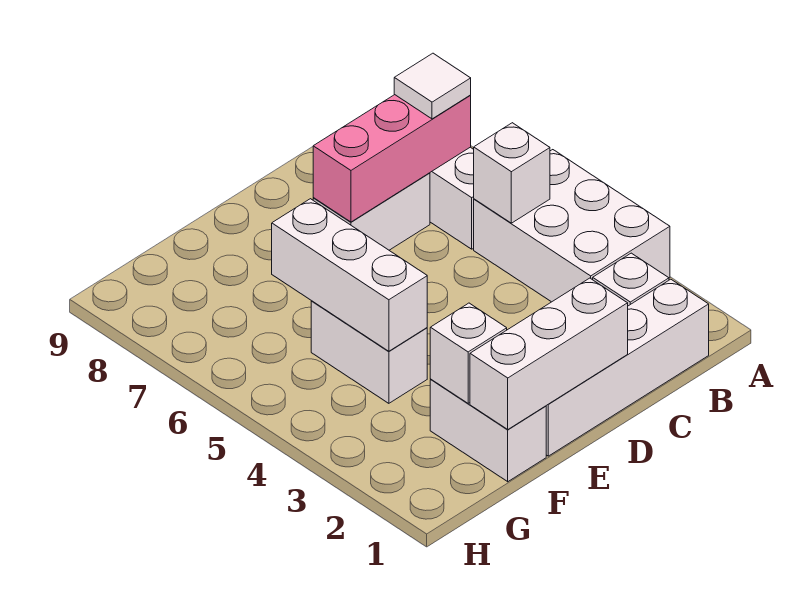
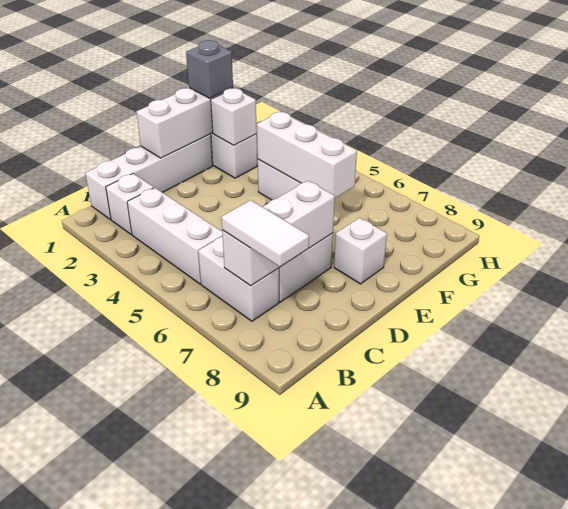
white brick A3:B5 level 1 -> white brick B3:B5 level 1
white brick B5 level 2 -> white brick E8 level 1
pink brick B7:D7 level 2 -> white brick B7:D7 level 2
white tile B7 level 3 -> white tile B7:B8 level 3
none -> grey brick F1 level 3

